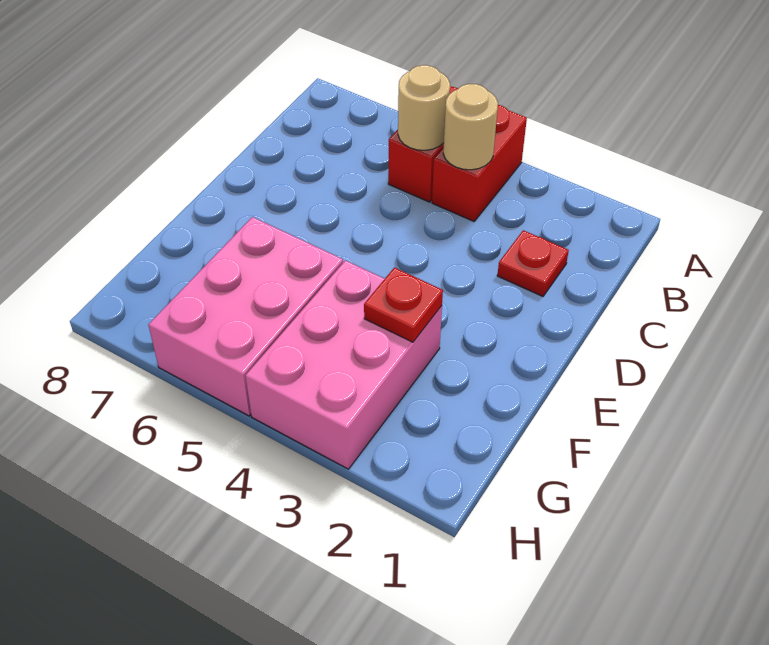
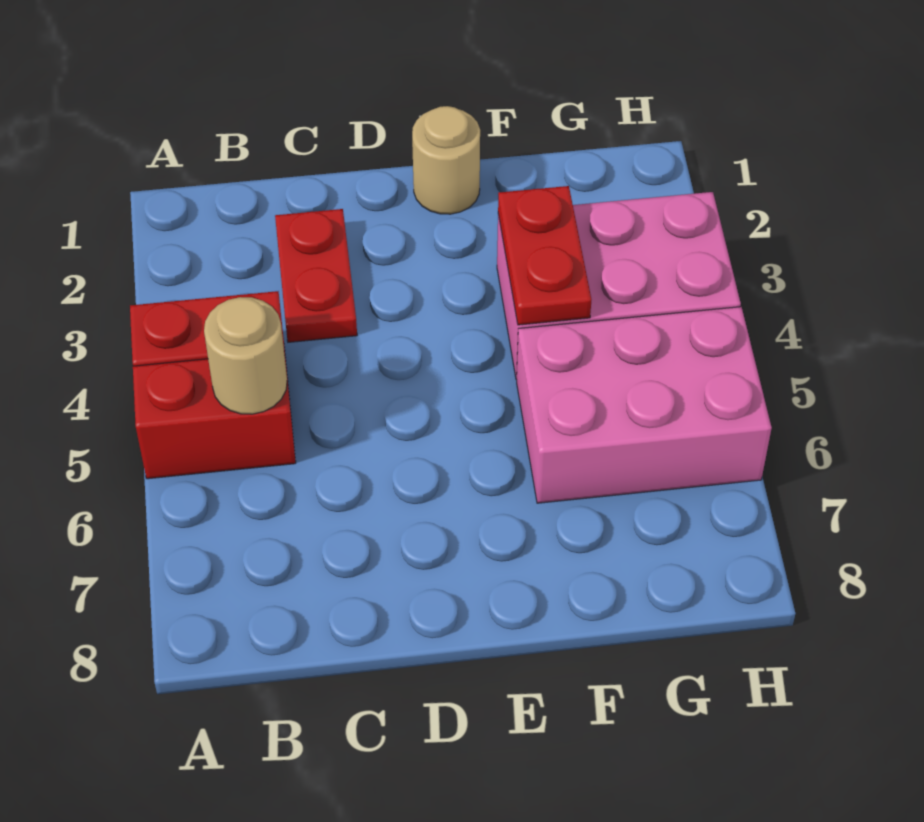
tan round brick B4 level 2 -> tan round brick E1 level 1
red plate C2 level 1 -> red plate C2:C3 level 1
red plate F3 level 2 -> red plate F3:F4 level 2

